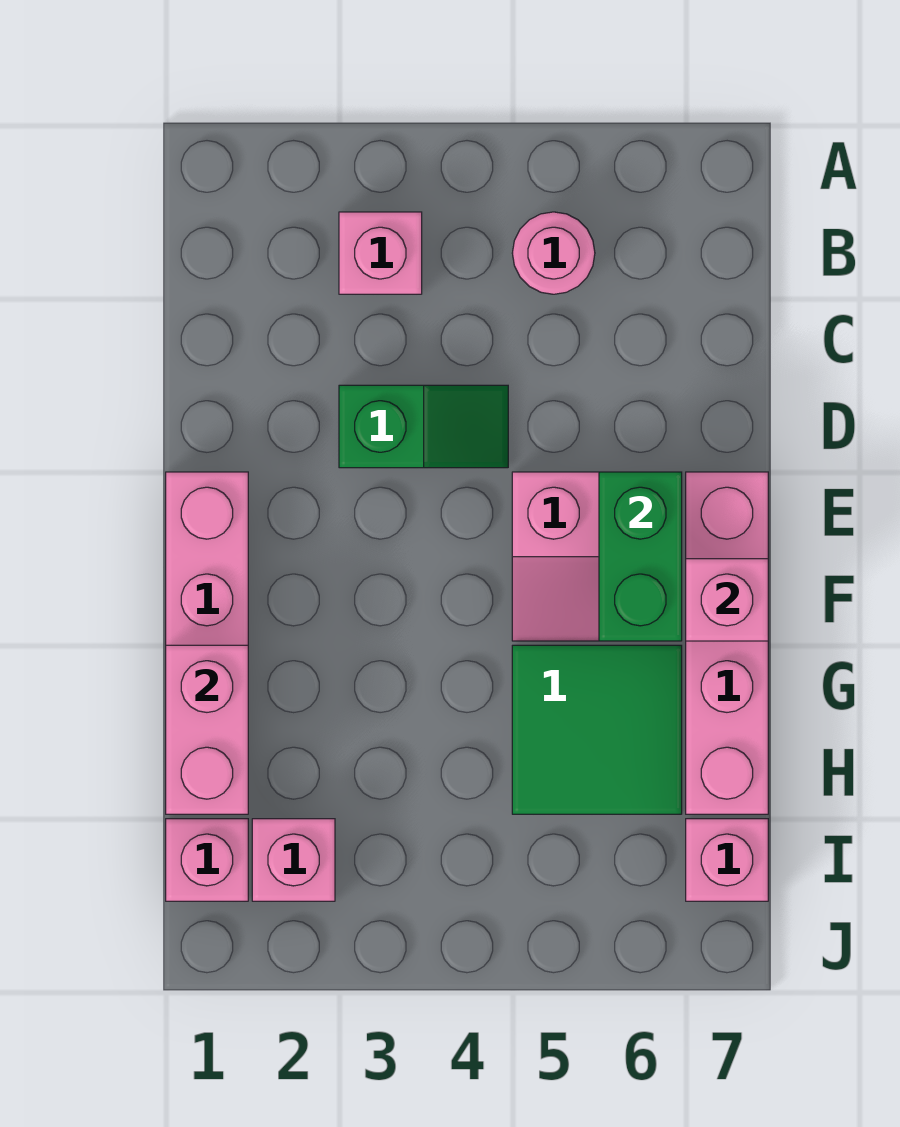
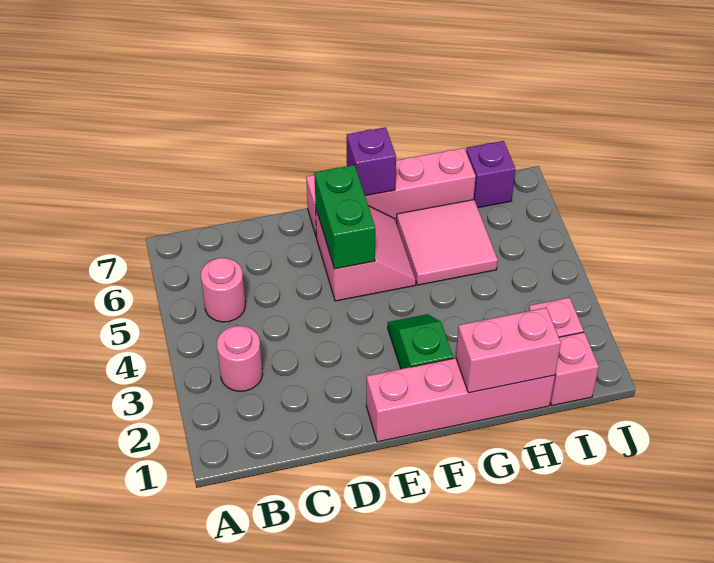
pink brick B3 level 1 -> pink round brick B3 level 1
green slope D3:D4 level 1 top 3 -> green slope F2:F3 level 1 top 2
green brick E6:F6 level 2 -> green brick E5:E6 level 2
pink brick F7 level 2 -> purple brick F7 level 2
green tile G5:H6 level 1 -> pink tile G5:H6 level 1
pink brick I7 level 1 -> purple brick I7 level 1

